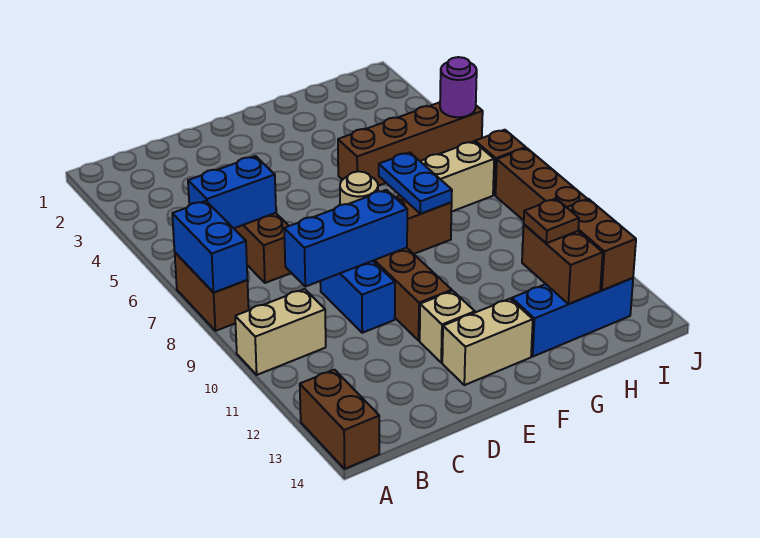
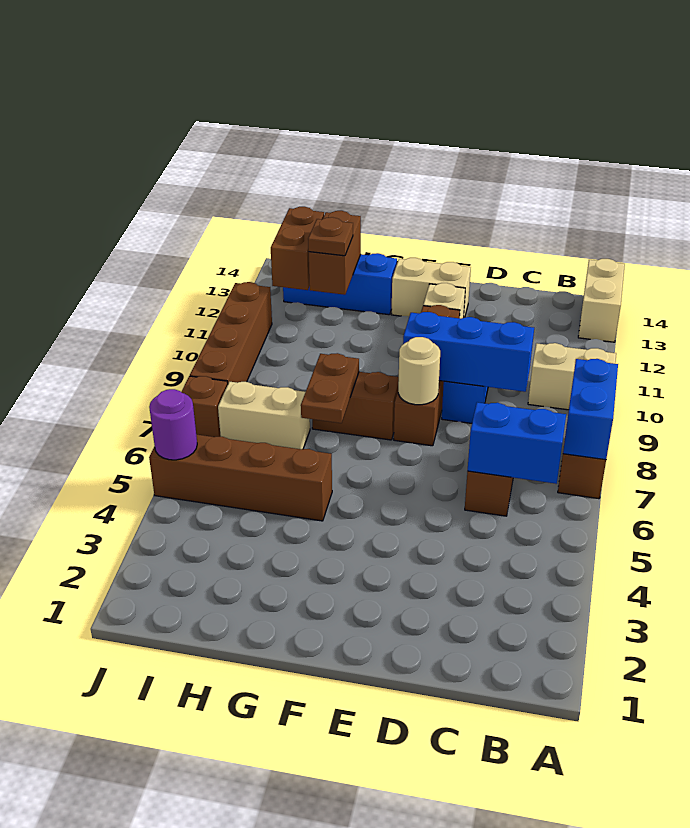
brown brick A13:A14 level 1 -> tan brick A13:A14 level 1
blue plate G7:G8 level 2 -> brown plate G7:G8 level 2

